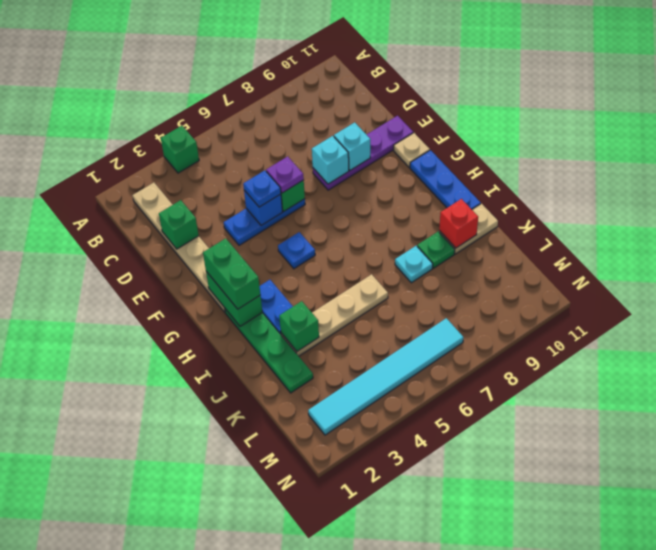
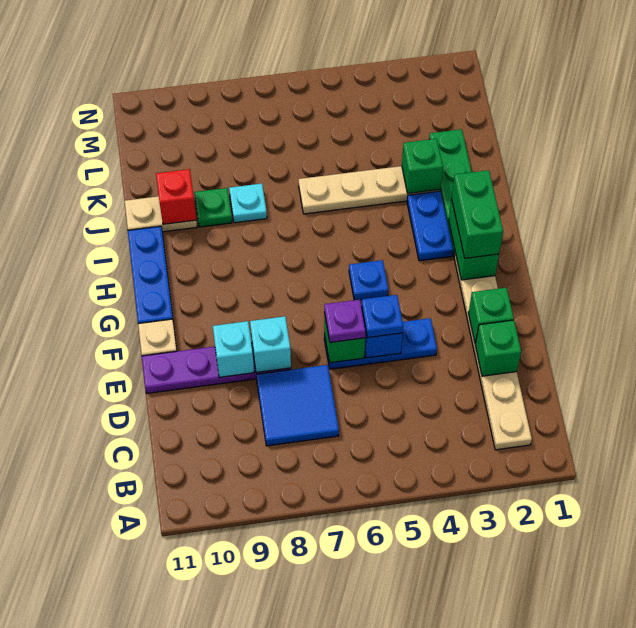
green brick A4 level 1 -> green brick E2 level 2
none -> blue tile C7:D8 level 1
cyan tile M2:M7 level 1 -> none

